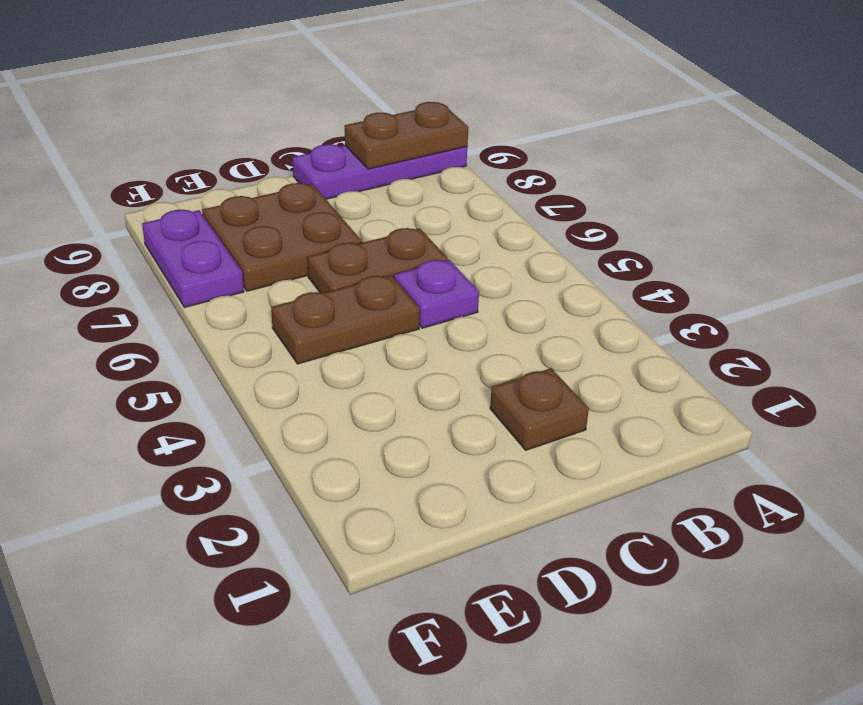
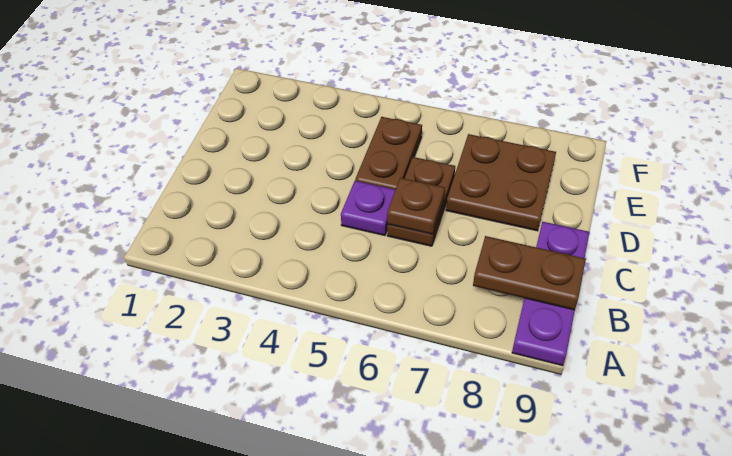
brown plate A9:B9 level 2 -> brown plate B8:B9 level 2
brown plate C2 level 1 -> brown plate C6 level 2
purple plate F7:F8 level 1 -> none

